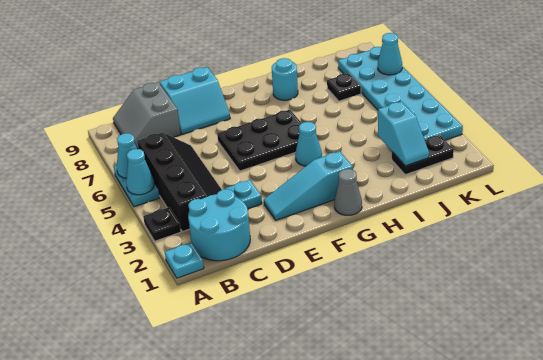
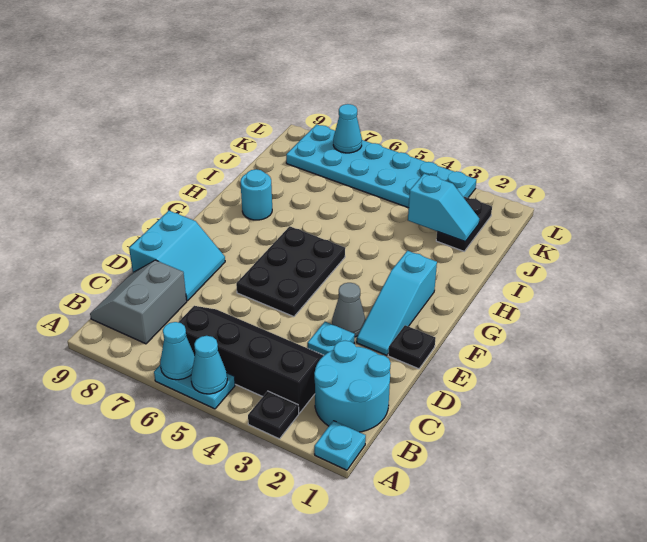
grey slope B8:C9 level 1 top C -> grey slope B8:C9 level 1 top 8
grey cone G1 level 1 -> grey cone E3 level 1
cyan cone G4 level 1 -> none
black plate J7 level 1 -> black plate E1 level 1

